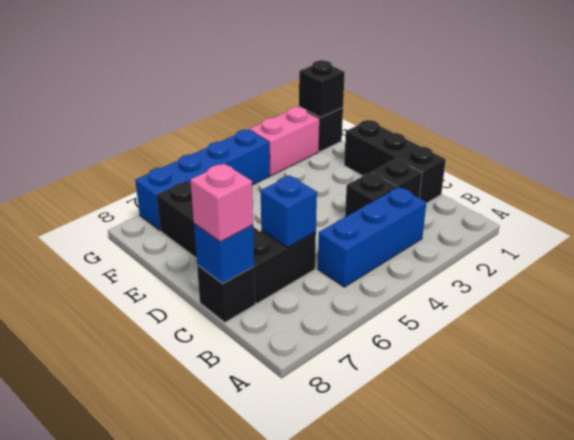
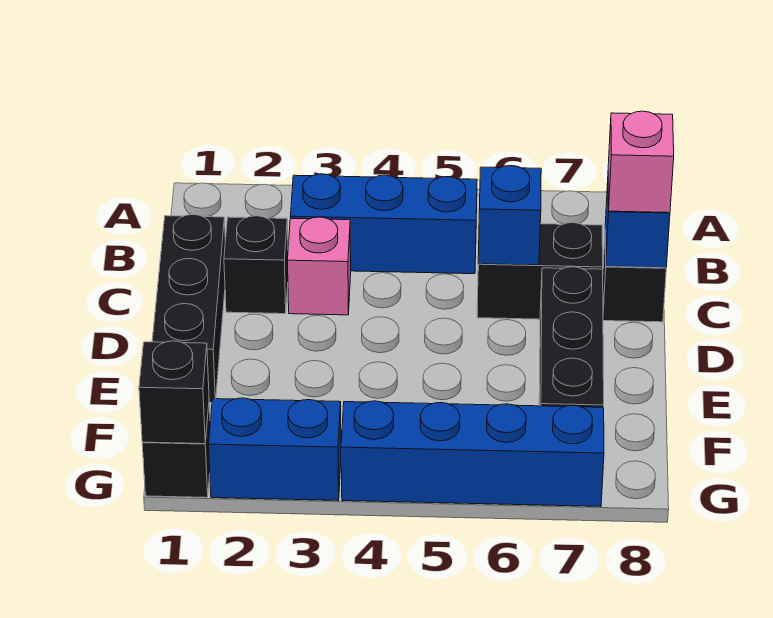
black brick C3 level 1 -> pink brick C3 level 1
pink brick G2:G3 level 1 -> blue brick G2:G3 level 1

